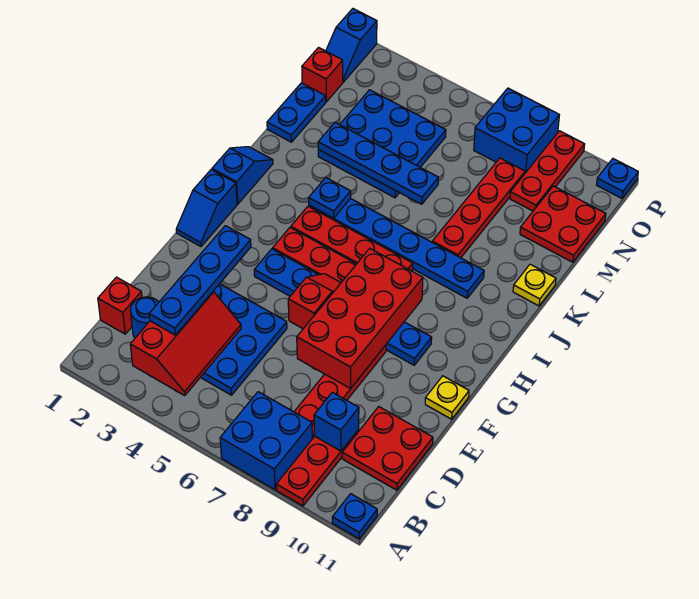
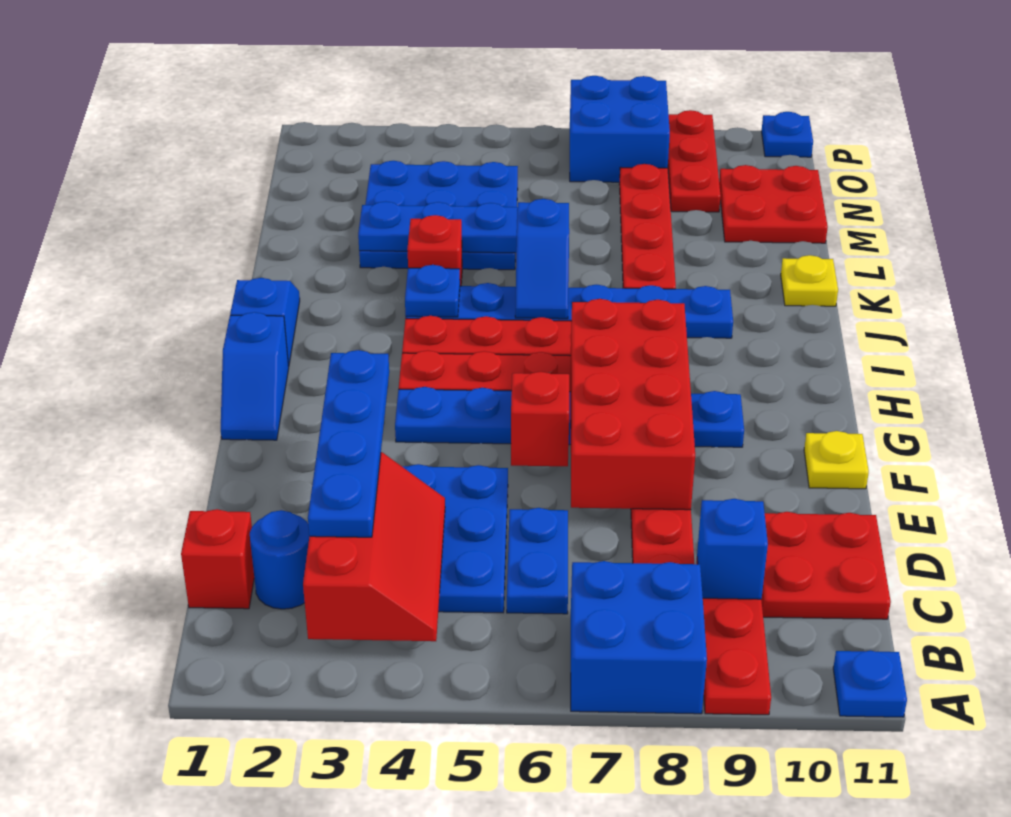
blue plate L1:M1 level 1 -> blue plate C6:D6 level 1
red brick N1 level 1 -> red brick K4 level 1
blue slope O1:P1 level 1 top P -> blue slope J6:K6 level 2 top K

